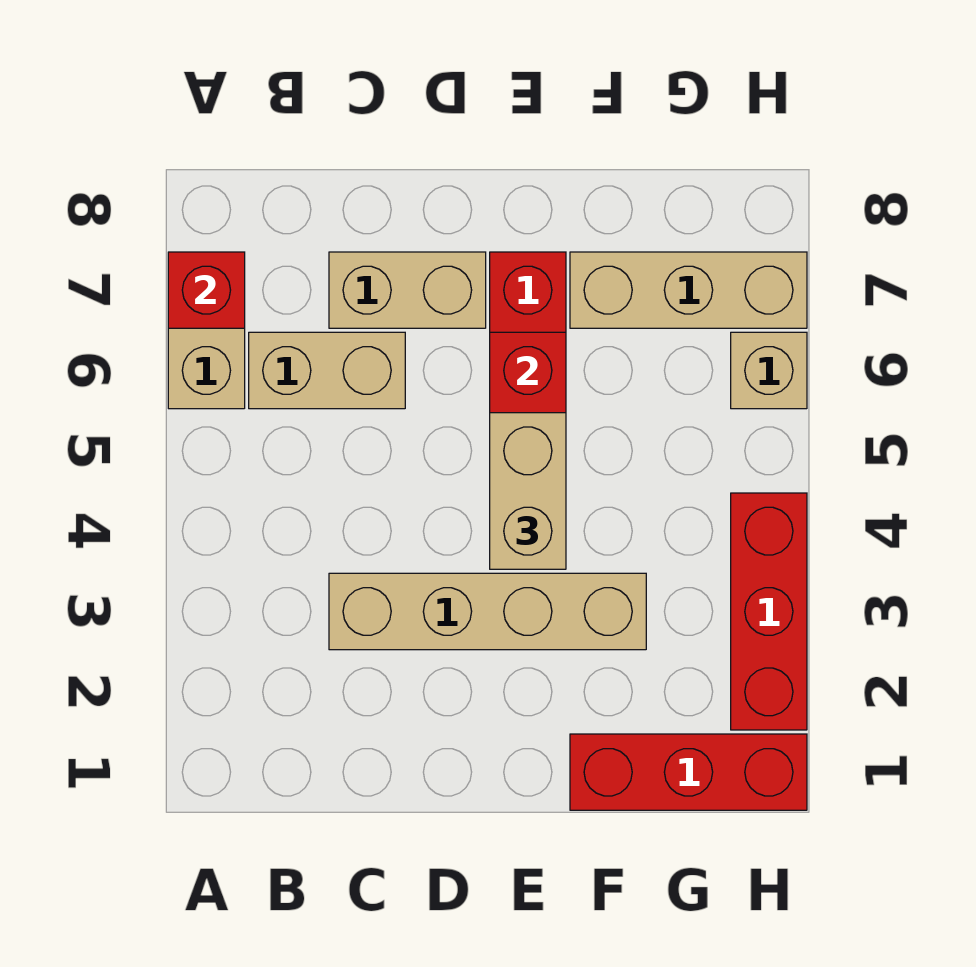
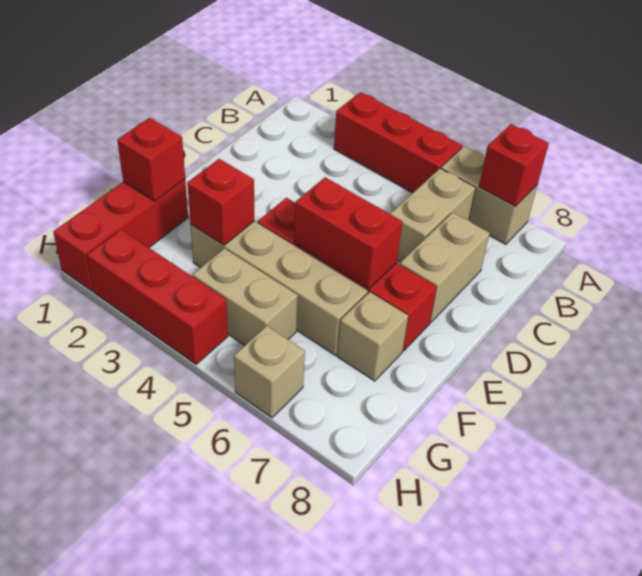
none -> red brick A3:A5 level 1
tan brick C3:F3 level 1 -> tan brick F3:F6 level 1
tan brick E4:E5 level 3 -> tan brick G4:G5 level 1
none -> red brick F1 level 2
none -> red brick F3 level 2
tan brick F7:H7 level 1 -> tan brick F7 level 1

